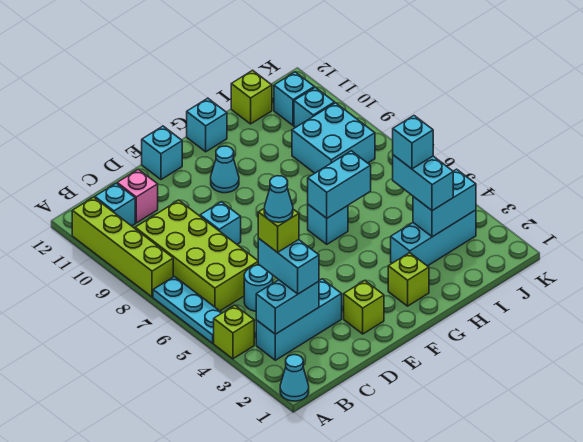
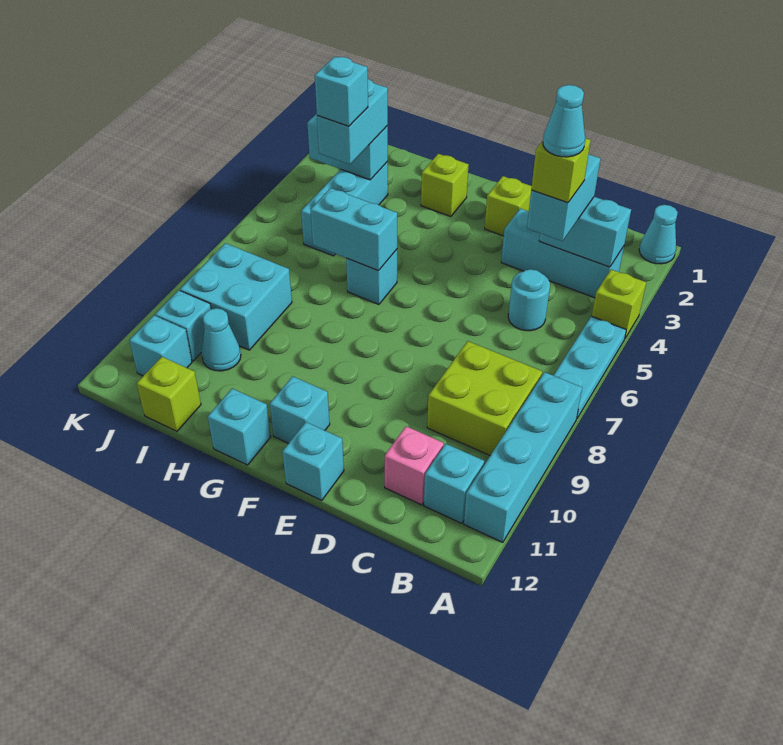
lime brick A8:A11 level 1 -> cyan brick A8:A11 level 1
lime brick B6:C9 level 1 -> lime brick B8:C9 level 1
cyan brick D8 level 1 -> cyan brick F11 level 1
cyan cone F10 level 1 -> cyan cone I10 level 1
cyan brick H3:J3 level 1 -> cyan brick I3:I5 level 1

